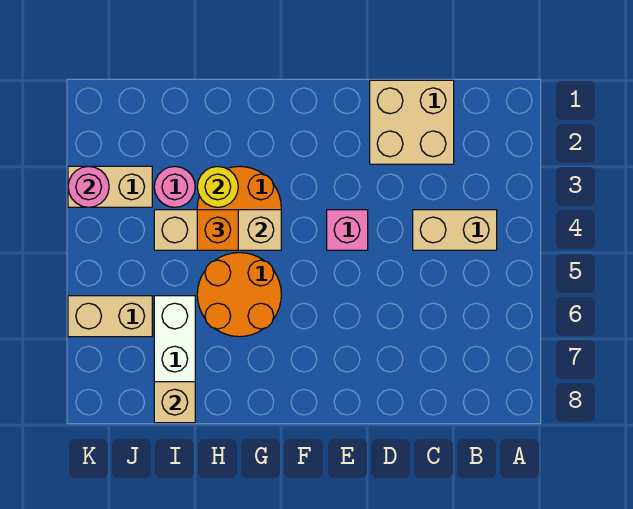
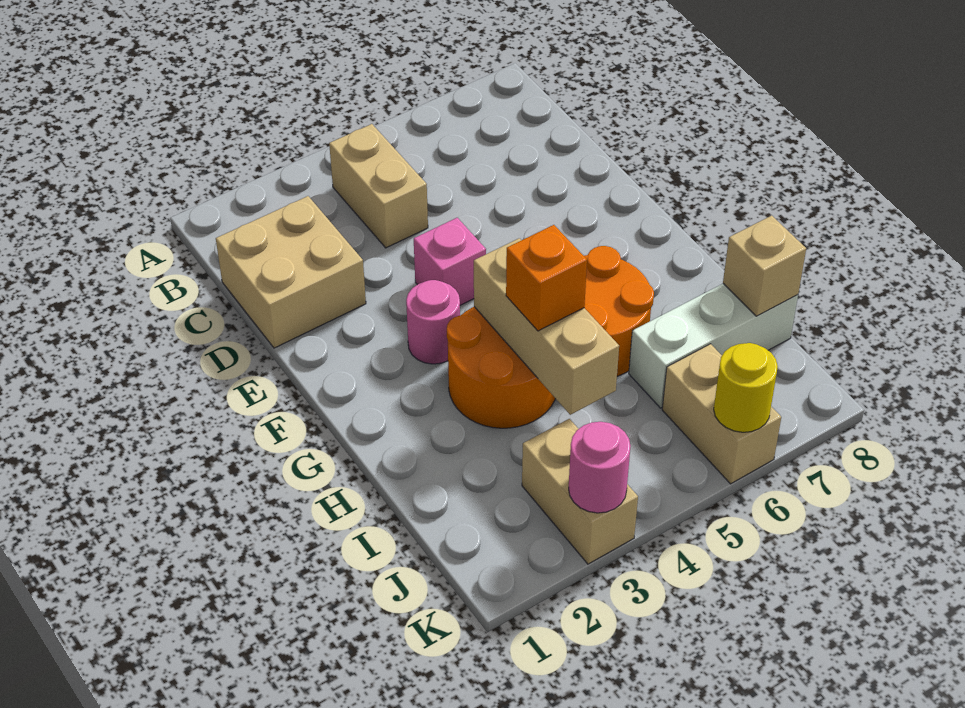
yellow round brick H3 level 2 -> yellow round brick K6 level 2
pink round brick I3 level 1 -> pink round brick F3 level 1

